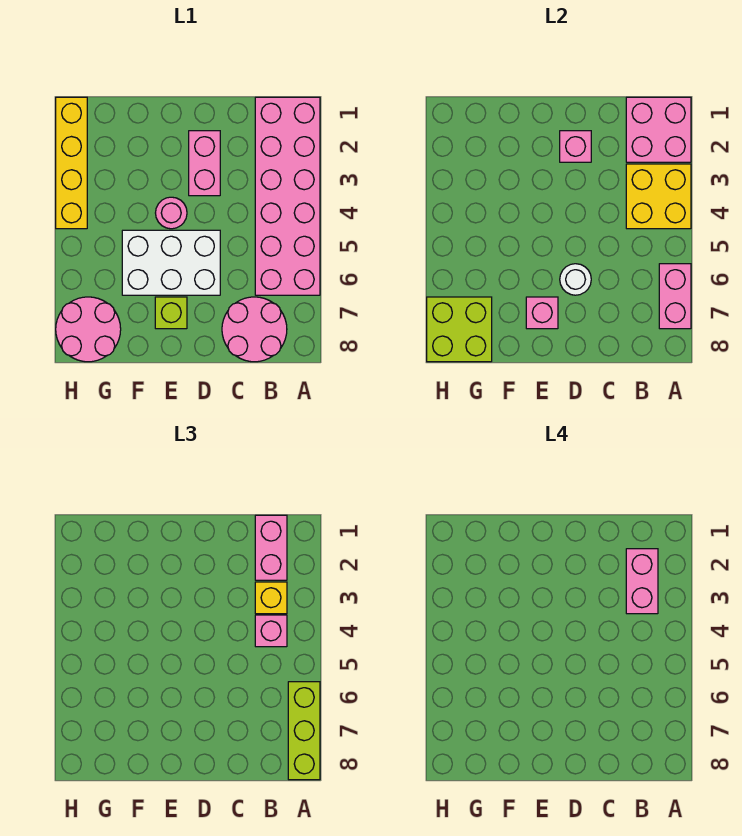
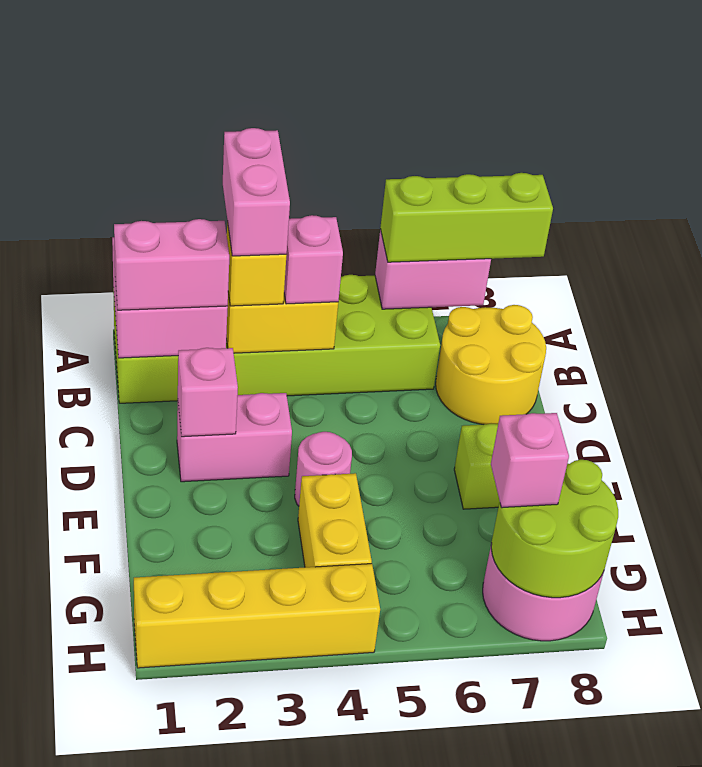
pink brick A1:B6 level 1 -> lime brick A1:B6 level 1
pink brick B2:B3 level 4 -> pink brick A3:B3 level 4
pink round brick B7:C8 level 1 -> yellow round brick B7:C8 level 1
white brick D5:F6 level 1 -> none
white round brick D6 level 2 -> none
pink brick E7 level 2 -> pink brick G7 level 3
none -> yellow brick F4:G4 level 1
lime brick G7:H8 level 2 -> lime round brick G7:H8 level 2

